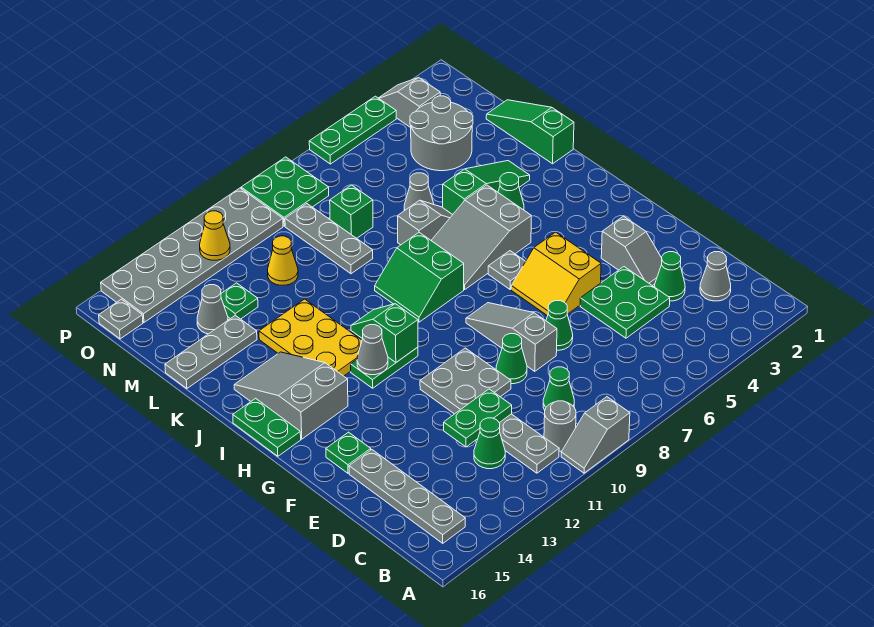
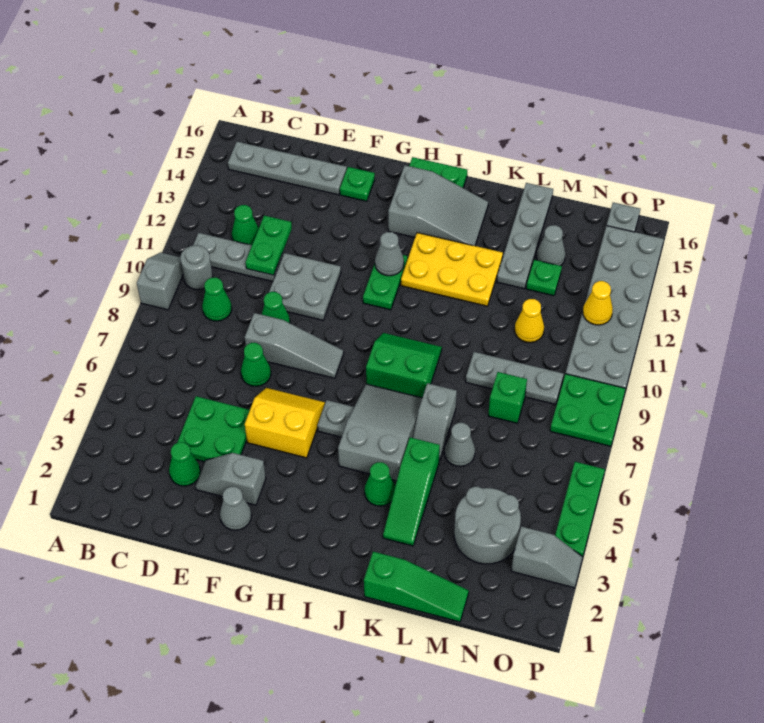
grey cone C2 level 1 -> grey cone F2 level 1
green slope H11:I11 level 2 top H -> none
grey plate L14:L16 level 1 -> grey plate L13:L16 level 1

